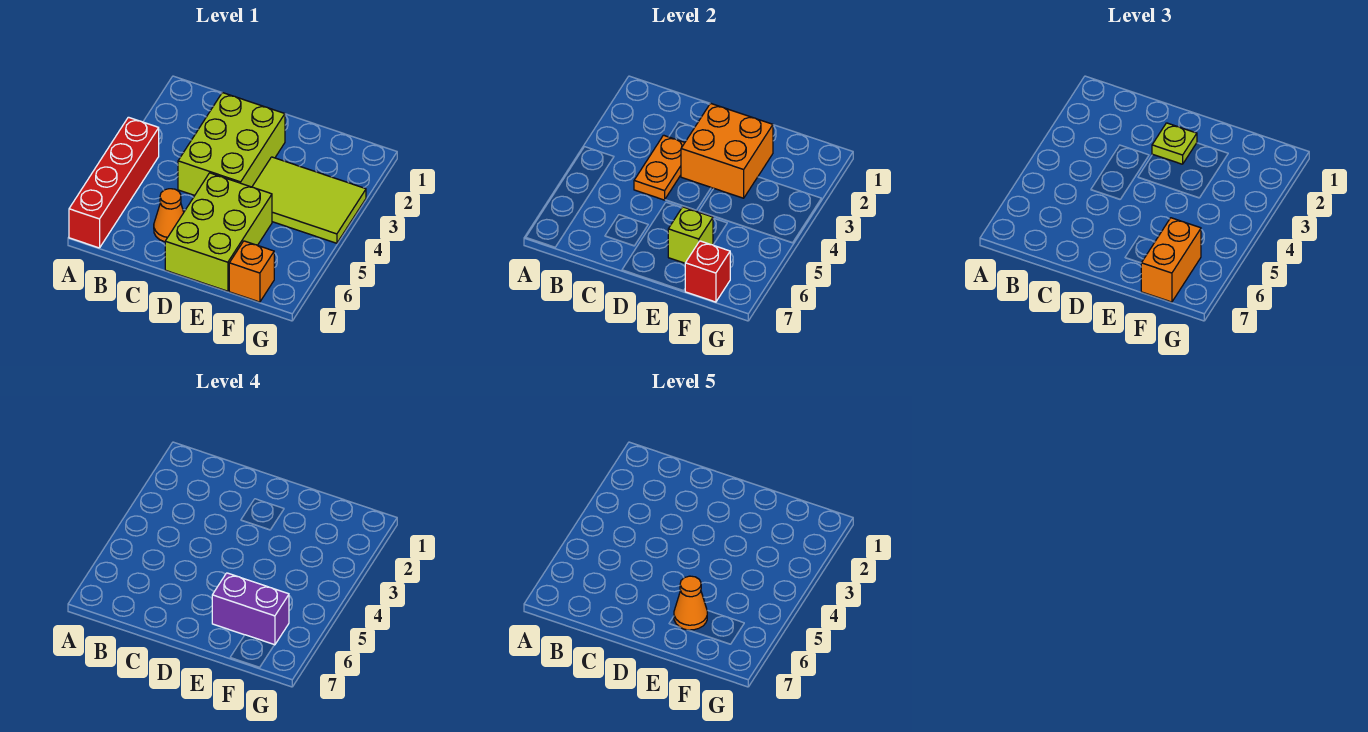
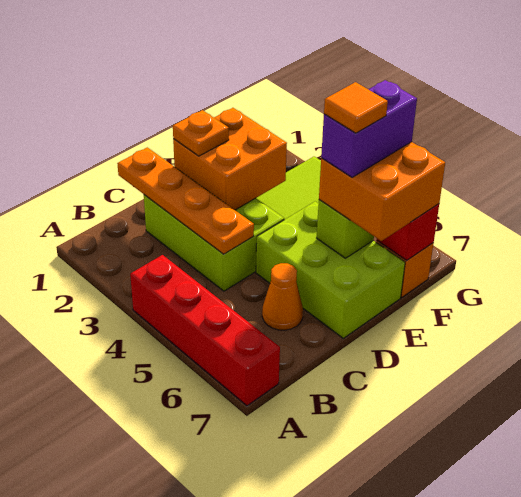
orange plate C3:C4 level 2 -> orange plate C1:C4 level 2
lime plate D2 level 3 -> orange plate D2 level 3
orange cone E6 level 5 -> orange tile E6 level 5
orange brick F6:F7 level 3 -> orange brick E6:F7 level 3

